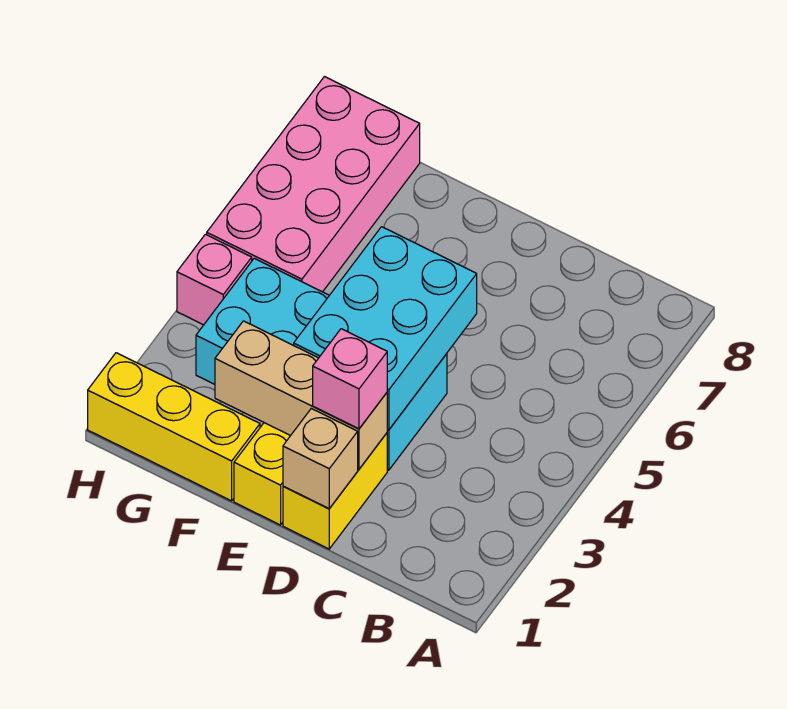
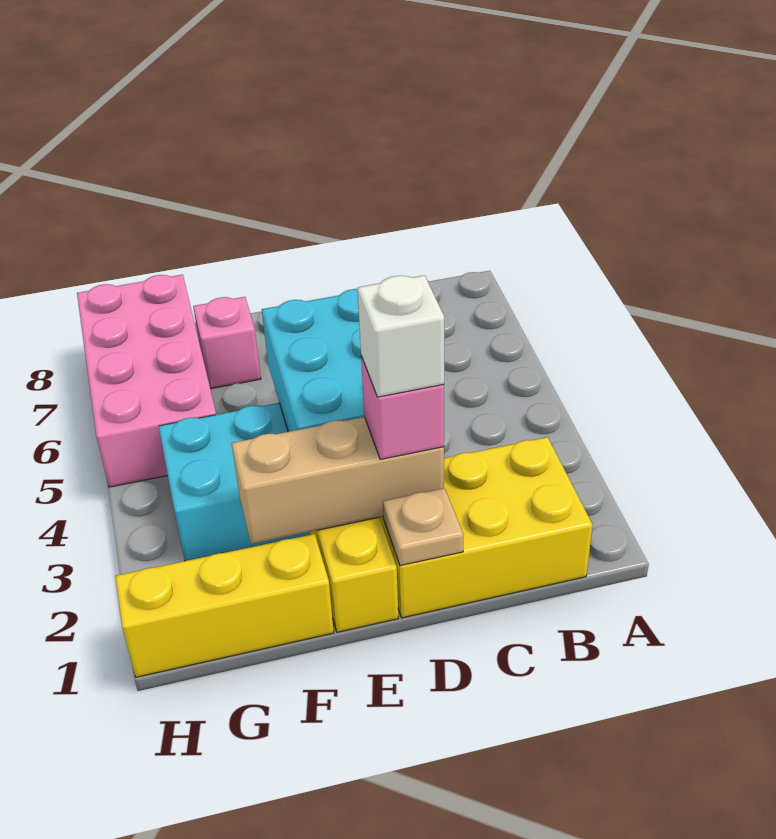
yellow brick D1:D2 level 1 -> yellow brick B1:D2 level 1
tan brick D1 level 2 -> tan plate D1 level 2
none -> white brick D2 level 4
pink brick H4 level 1 -> pink brick F7 level 1

